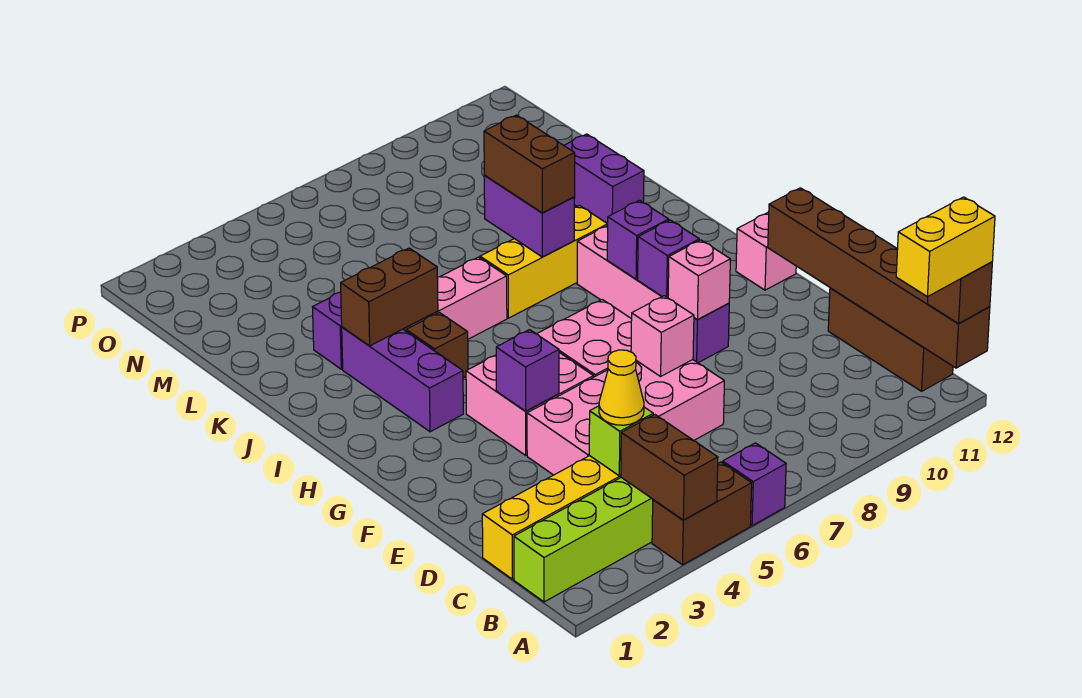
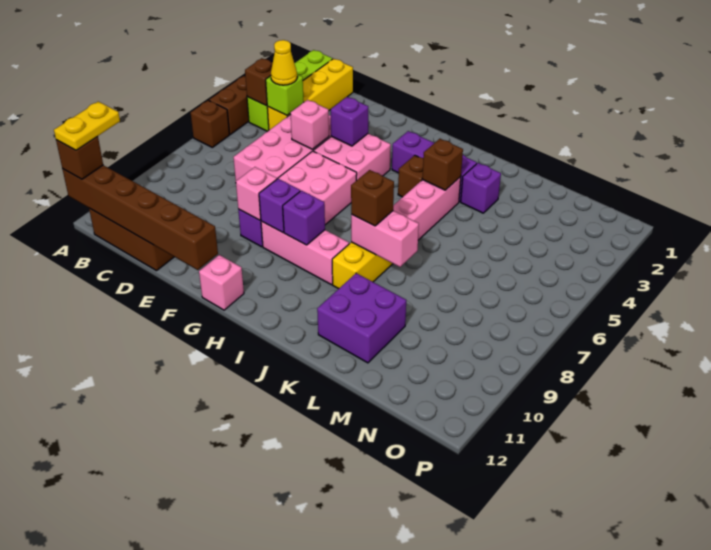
brown brick A4:B4 level 2 -> brown brick B4 level 2
purple brick A6 level 1 -> brown brick A6 level 1
yellow brick A11:A12 level 4 -> yellow plate A11:A12 level 4
pink brick E7 level 2 -> pink brick E5 level 2
brown brick J3:J4 level 2 -> brown brick J4 level 2
purple brick J8:K8 level 2 -> pink brick J8:K8 level 2
brown brick J8:K8 level 3 -> brown brick J8 level 3
purple brick K11:L11 level 1 -> purple brick K10:L11 level 1

